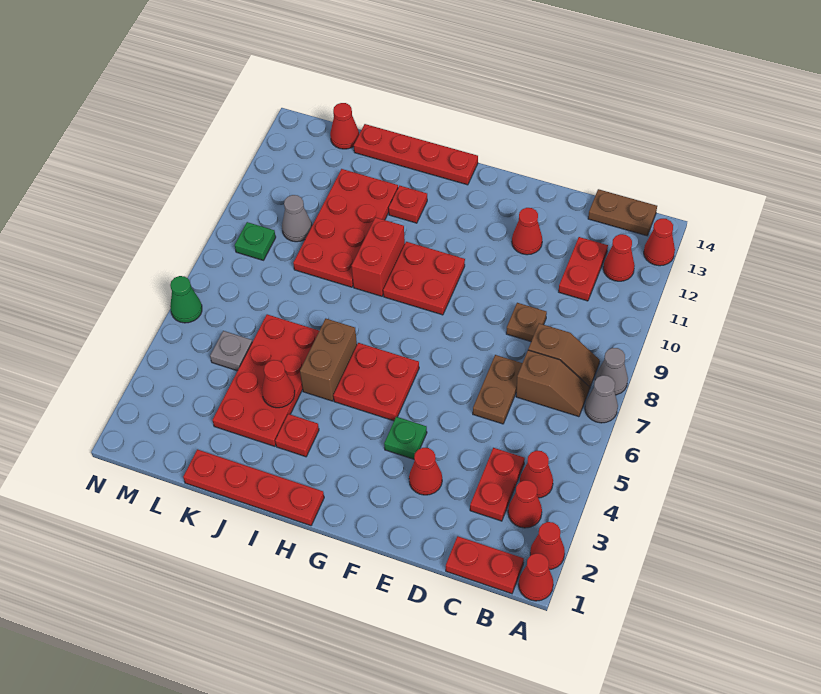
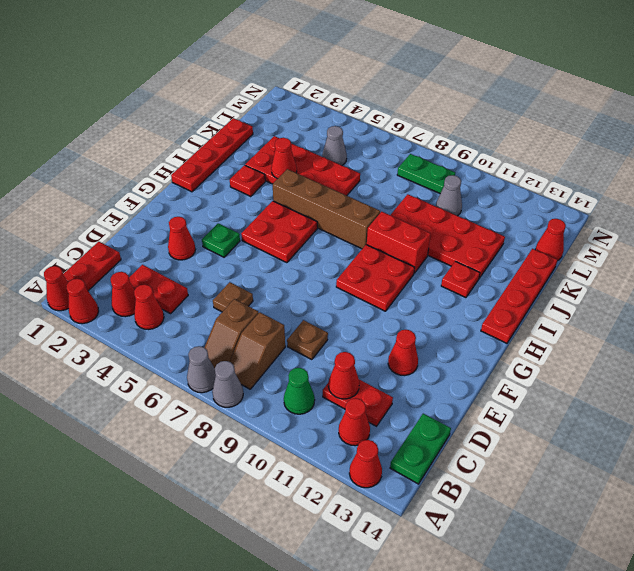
brown plate B14:C14 level 1 -> green plate B14:C14 level 1
none -> red cone C11 level 2
brown plate D6:D7 level 1 -> brown plate D6 level 1
brown brick I5:I6 level 1 -> brown brick I5:I8 level 1
grey plate L5 level 1 -> grey cone L5 level 1
green plate M9 level 1 -> green plate M8:M9 level 1
green cone N6 level 1 -> green cone B10 level 1

